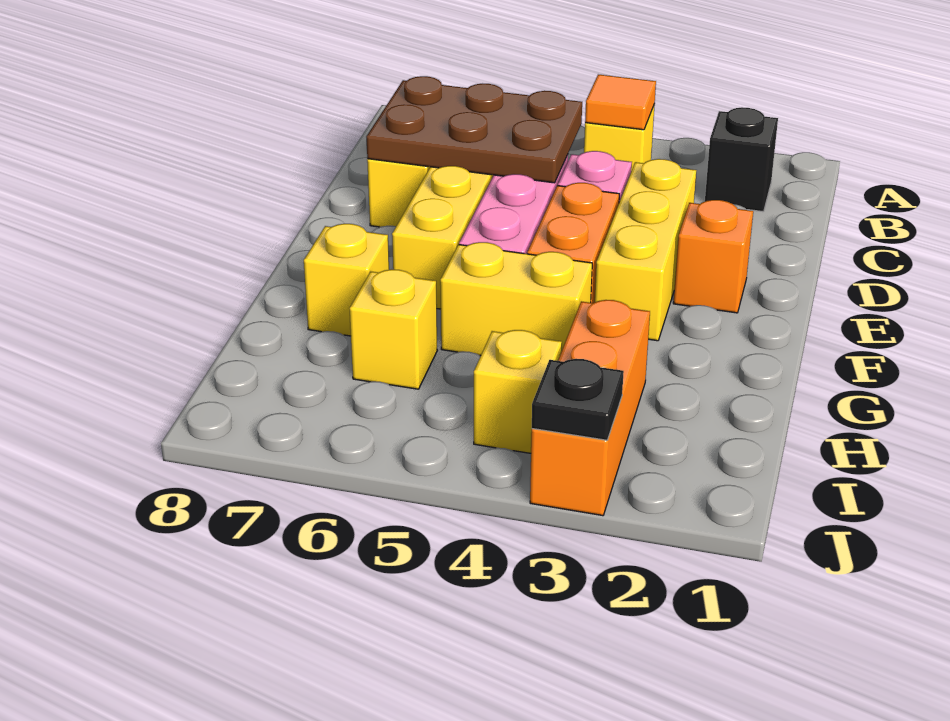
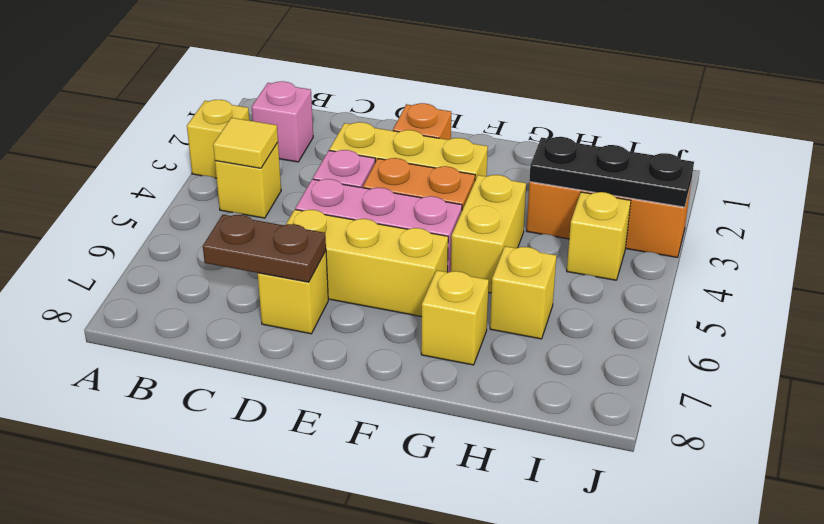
none -> yellow brick A3 level 1
black brick B2 level 1 -> pink brick B2 level 1
orange tile B4 level 2 -> yellow tile B4 level 2
brown plate C5:D7 level 2 -> brown plate C7:D7 level 2
black plate J3 level 2 -> black plate H3:J3 level 2

